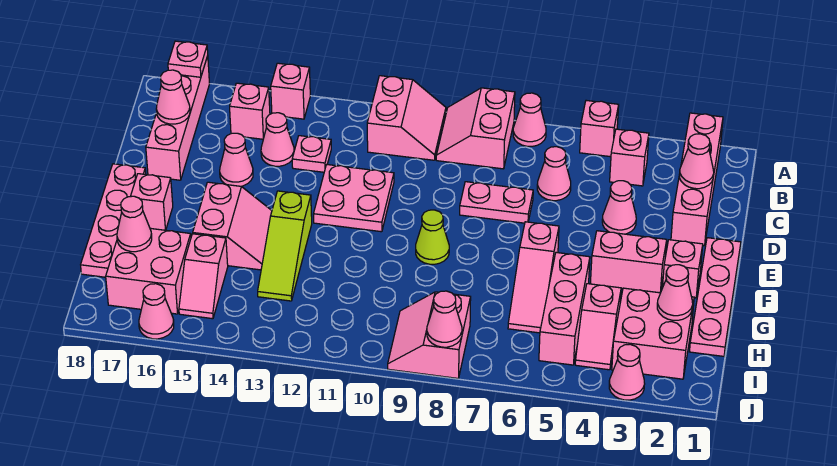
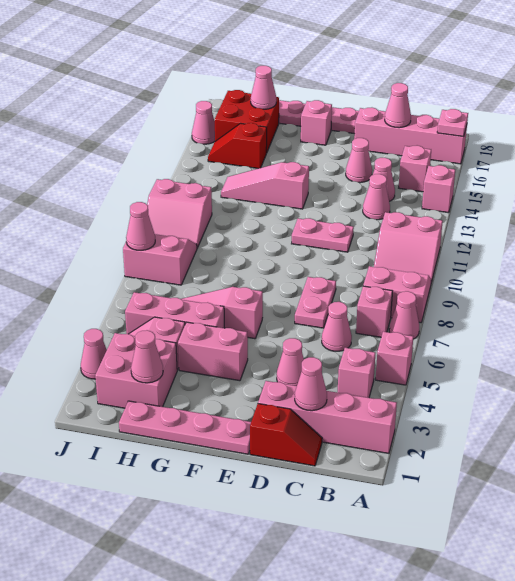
none -> red slope C1:D1 level 1 top D
pink plate C13 level 1 -> pink cone C13 level 1
pink plate D11:E12 level 1 -> pink plate D11:E11 level 1
pink brick F2 level 1 -> pink brick B7 level 1
pink brick F3:F4 level 1 -> pink brick F4:G4 level 1
lime cone F9 level 1 -> none
lime slope F13:H13 level 1 top F -> pink slope F13:H13 level 1 top F
pink slope F14:G15 level 1 top 15 -> pink slope I10:J11 level 1 top 11
pink slope H15:I15 level 1 top H -> red slope H15:I15 level 1 top H
pink brick H16:I17 level 1 -> red brick H16:I17 level 1

